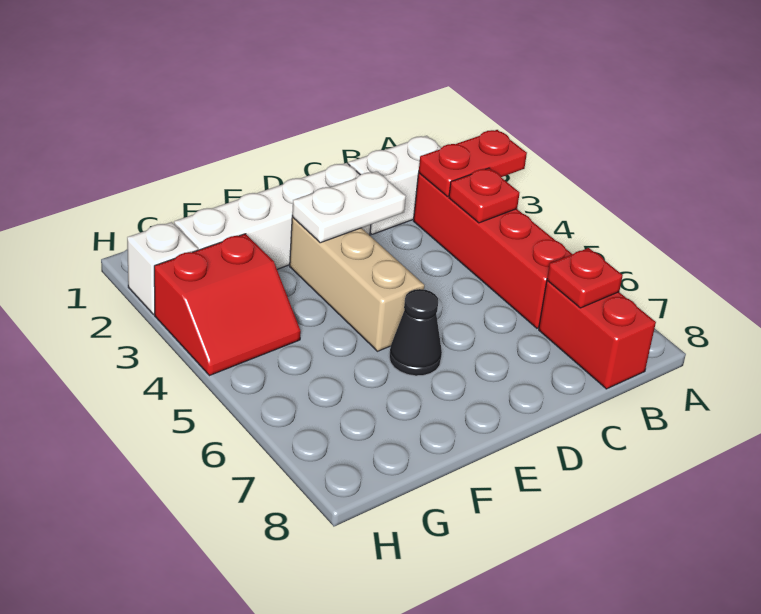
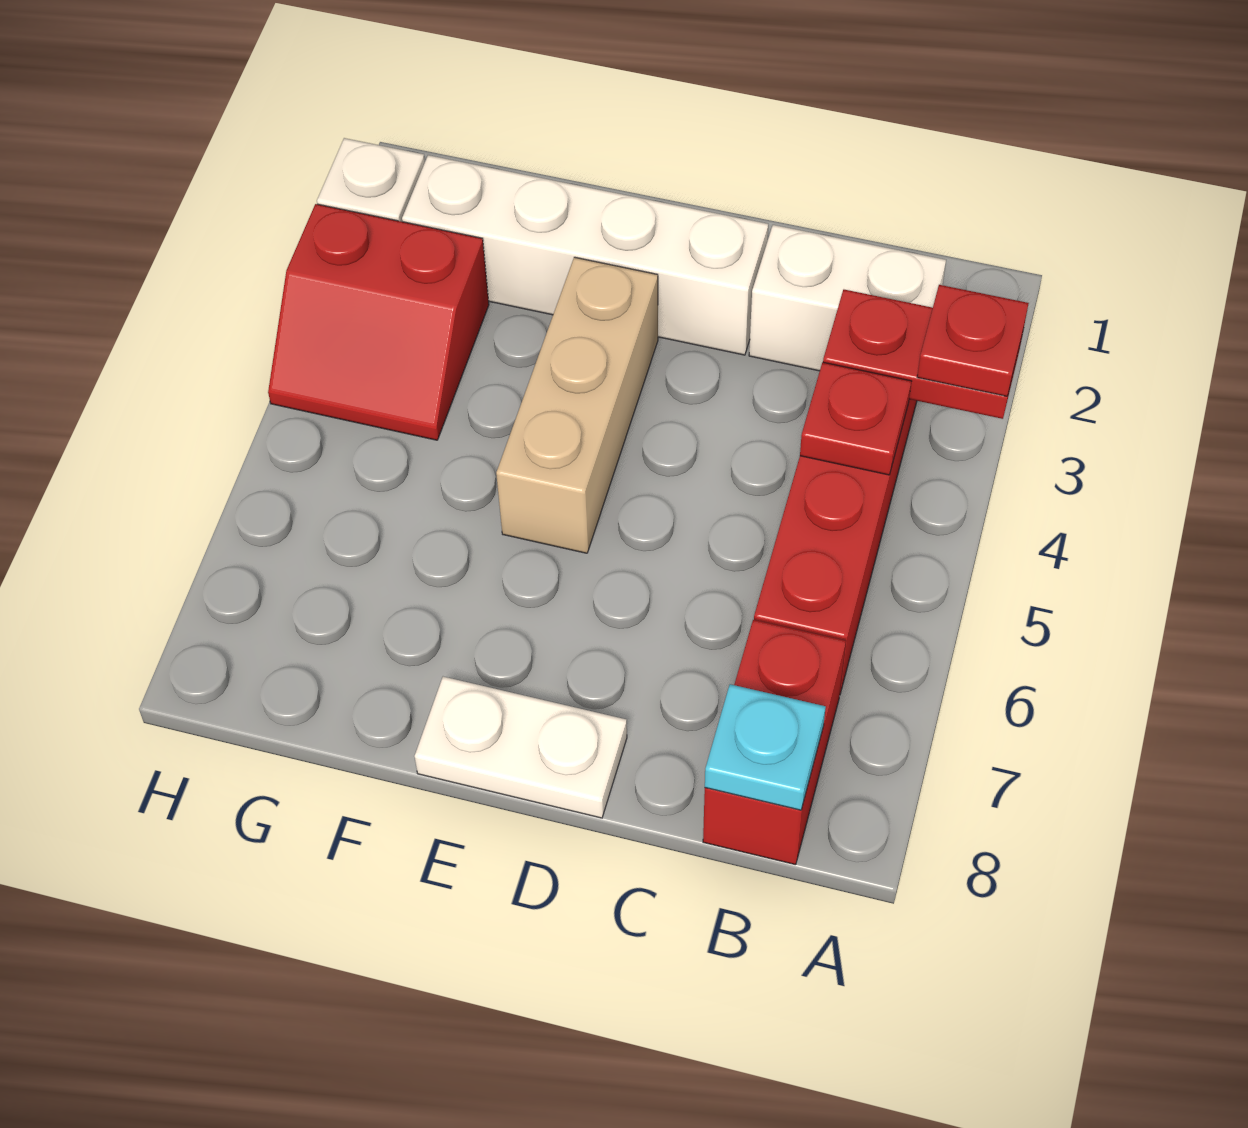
red plate B7 level 2 -> red plate A3 level 3
none -> cyan plate B8 level 2
white plate D3:E3 level 2 -> white plate D8:E8 level 1
black cone E6 level 1 -> none

